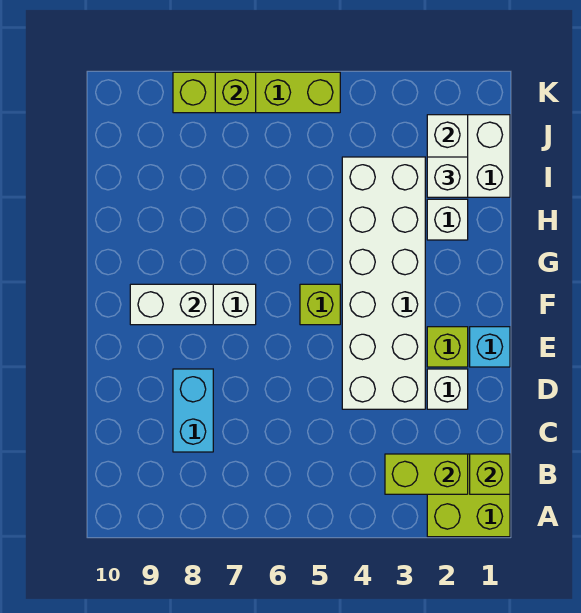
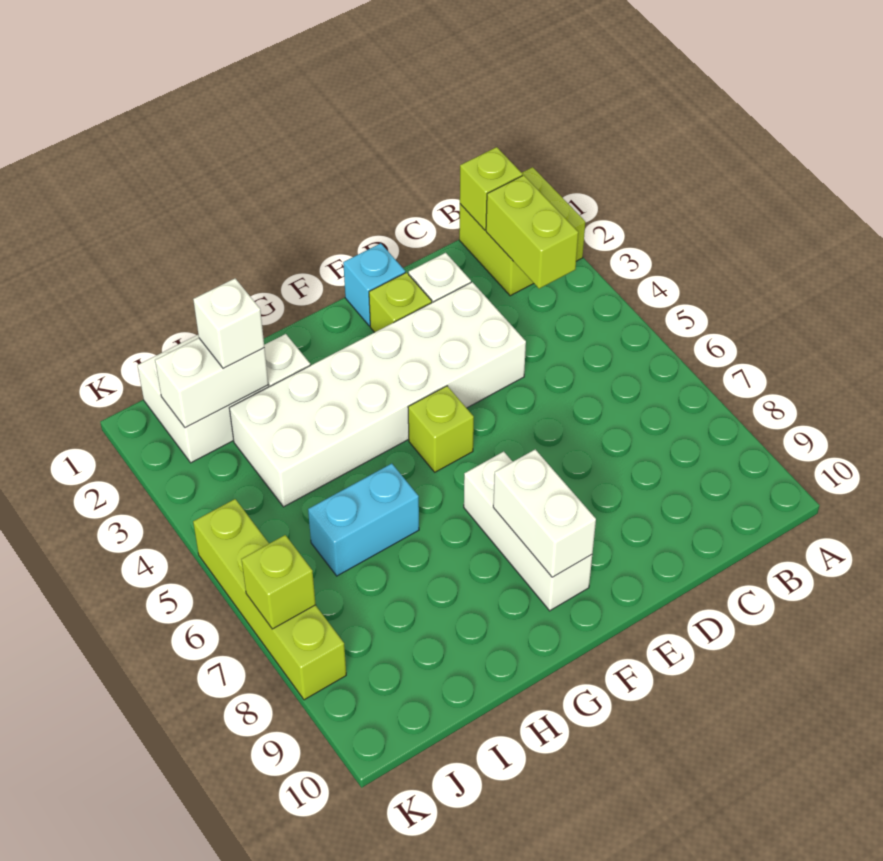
cyan brick C8:D8 level 1 -> cyan brick H6:I6 level 1

